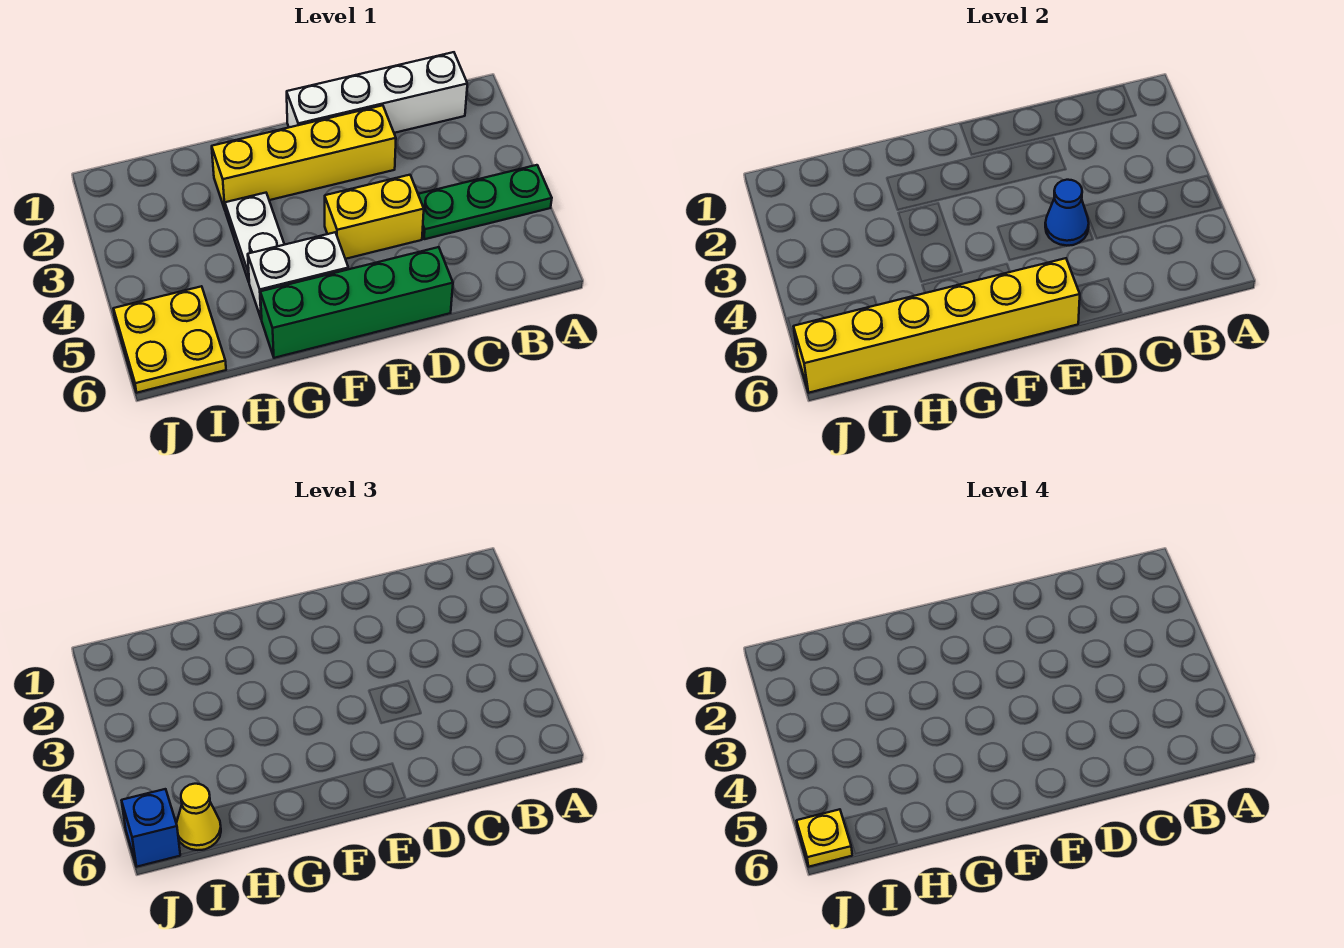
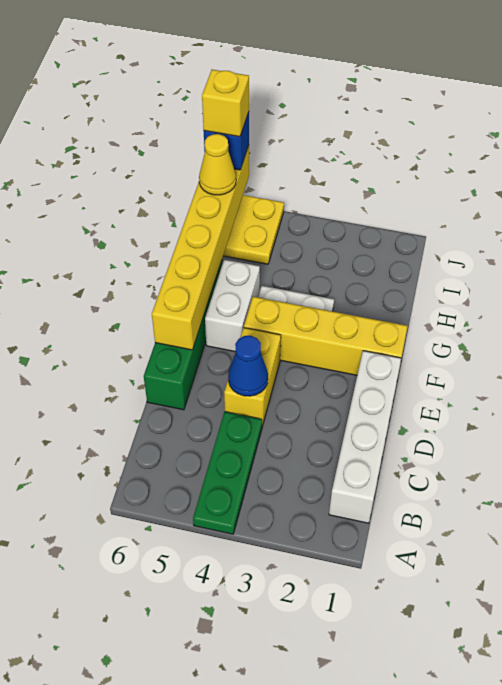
yellow brick D2:G2 level 1 -> yellow brick F1:F4 level 1
yellow plate J6 level 4 -> yellow brick J6 level 4

